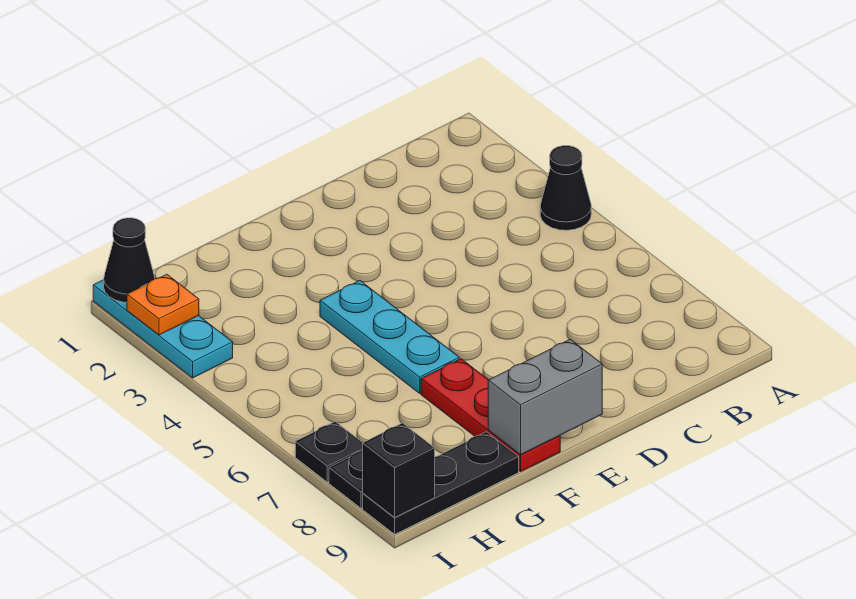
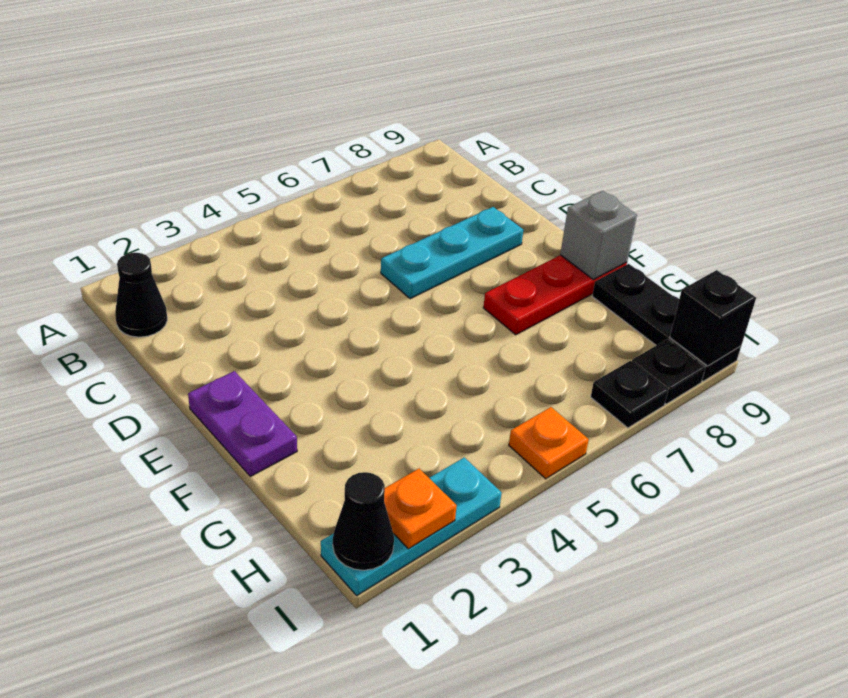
black cone A4 level 1 -> black cone B1 level 1
none -> purple plate E1:F1 level 1
grey brick E9:F9 level 2 -> grey brick F9 level 2
cyan plate F4:F6 level 1 -> cyan plate D6:D8 level 1
none -> orange plate I5 level 1

